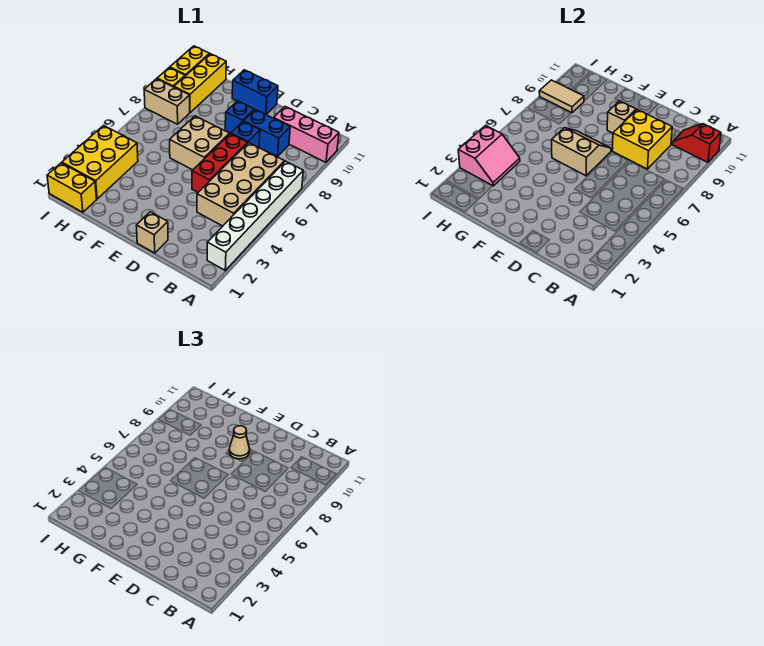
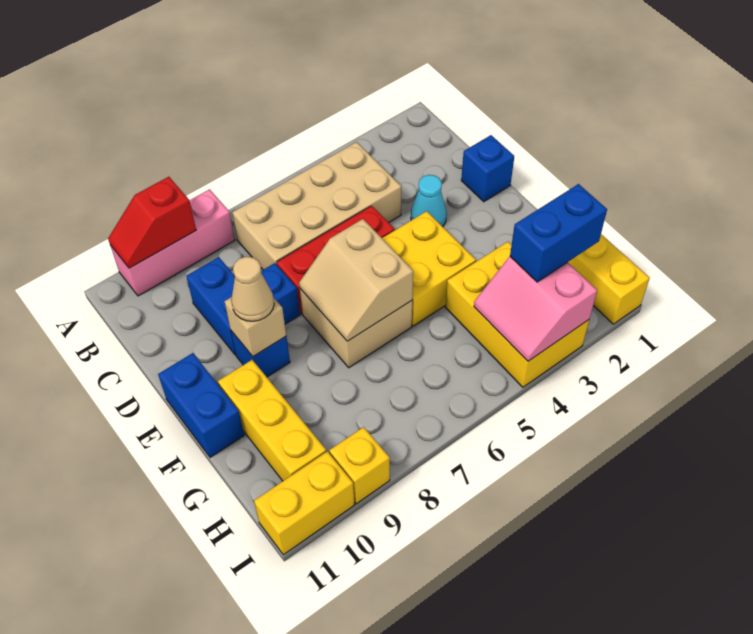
white brick A2:A7 level 1 -> none
pink brick A10:C10 level 1 -> pink brick A8:A10 level 1
red slope A10:B10 level 2 top A -> red slope A9:A10 level 2 top 9
yellow brick C8:D9 level 2 -> yellow brick E4:F5 level 1
tan brick D1 level 1 -> blue brick D1 level 1
none -> cyan cone D3 level 1
yellow brick H2:I4 level 1 -> yellow brick G3:I4 level 1
none -> blue brick H2:H3 level 3
pink slope H3:I4 level 2 top I -> pink slope H3:I4 level 2 top 3
tan brick H8:I8 level 1 -> none
yellow brick H9:H11 level 1 -> yellow brick F10:H10 level 1
tan tile H9:I9 level 2 -> none

